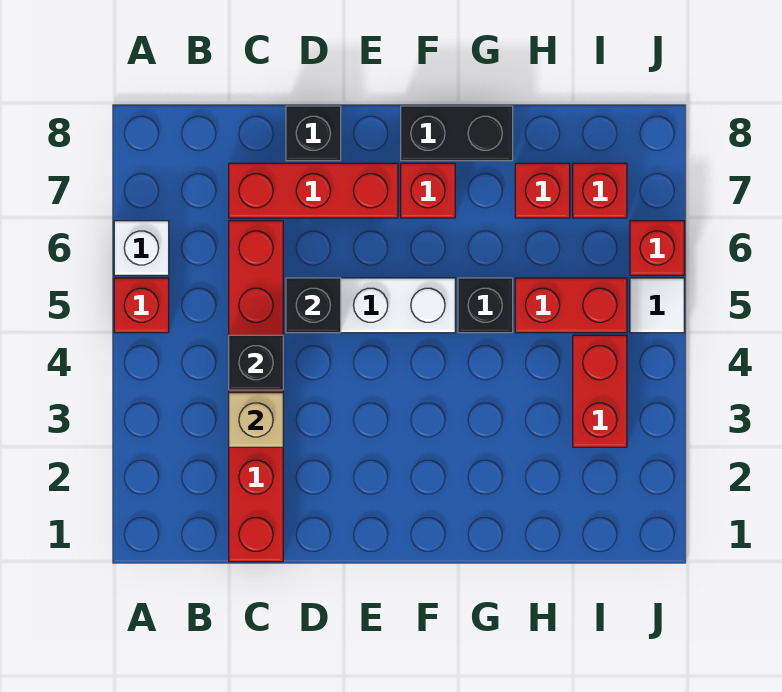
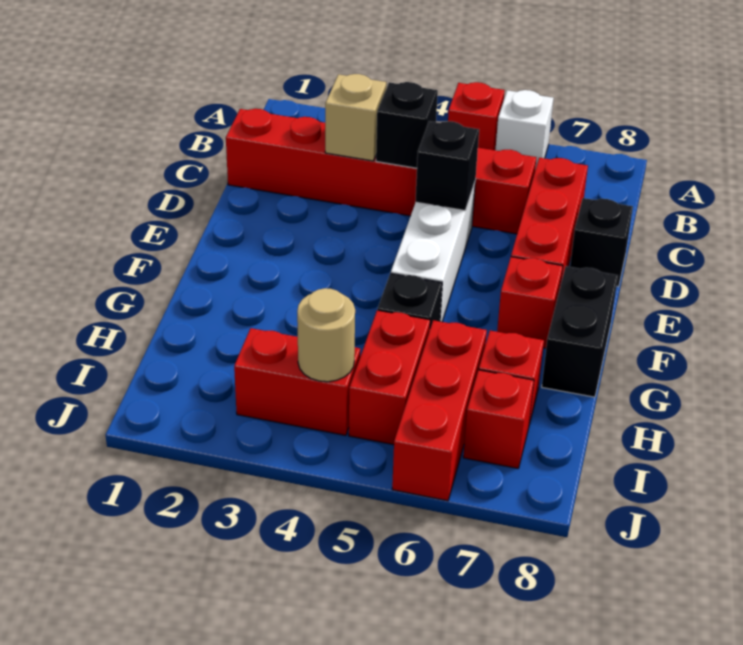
none -> tan round brick I4 level 2
white tile J5 level 1 -> none
red brick J6 level 1 -> red brick H6:J6 level 1

